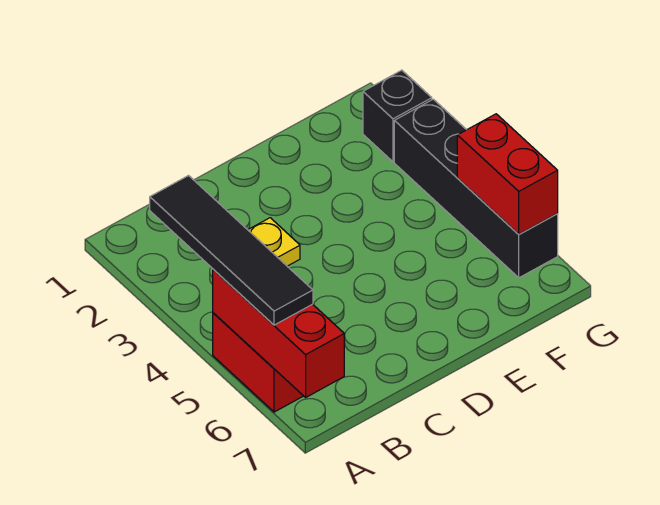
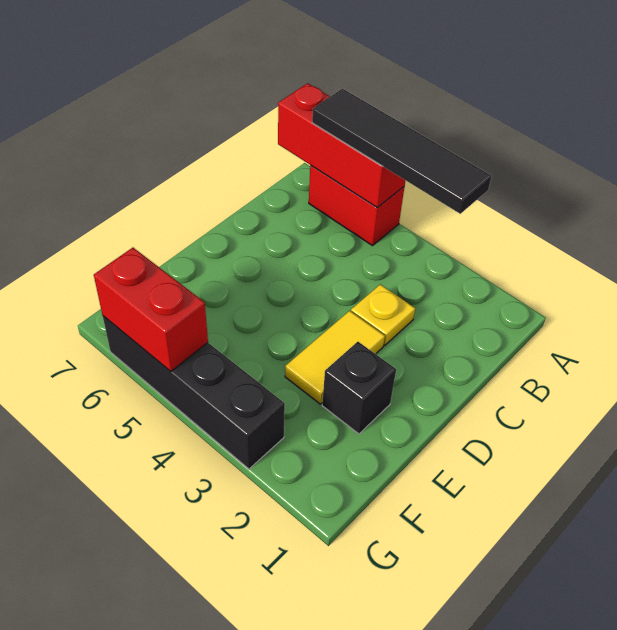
none -> yellow tile D3:E3 level 1
black brick G2 level 1 -> black brick E2 level 1

